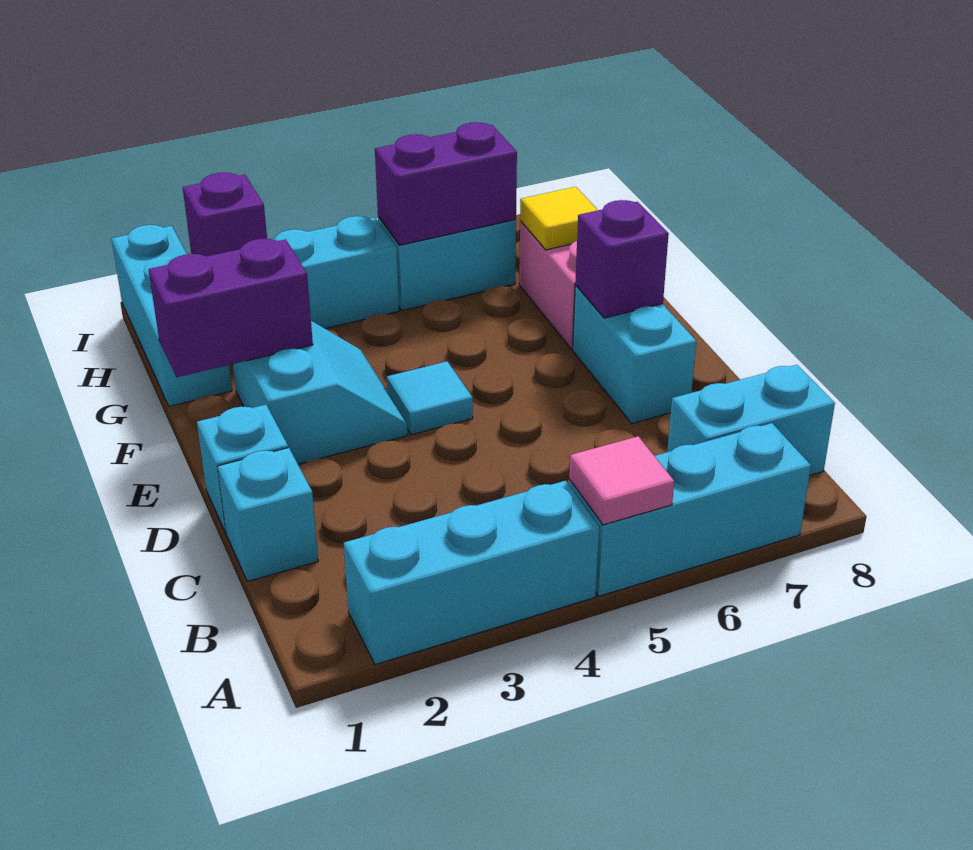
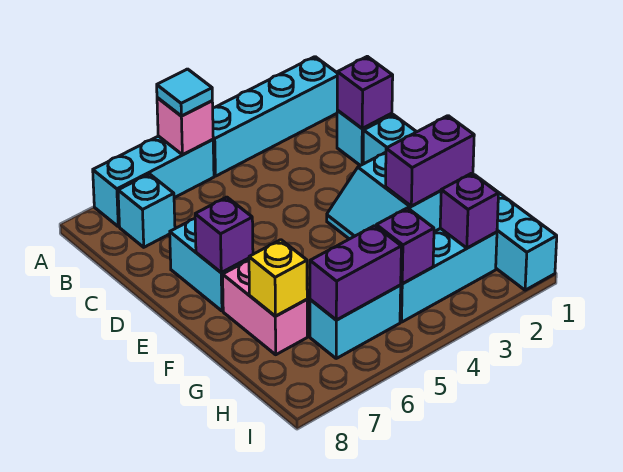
cyan brick A2:A4 level 1 -> cyan brick A1:A4 level 1
pink tile A5 level 2 -> pink brick A5 level 2
cyan brick B7:B8 level 1 -> cyan brick B7 level 1
none -> purple brick C1 level 2
cyan tile E4 level 1 -> cyan tile A5 level 3
yellow tile G7 level 2 -> yellow brick G7 level 2
none -> purple brick H4 level 2

